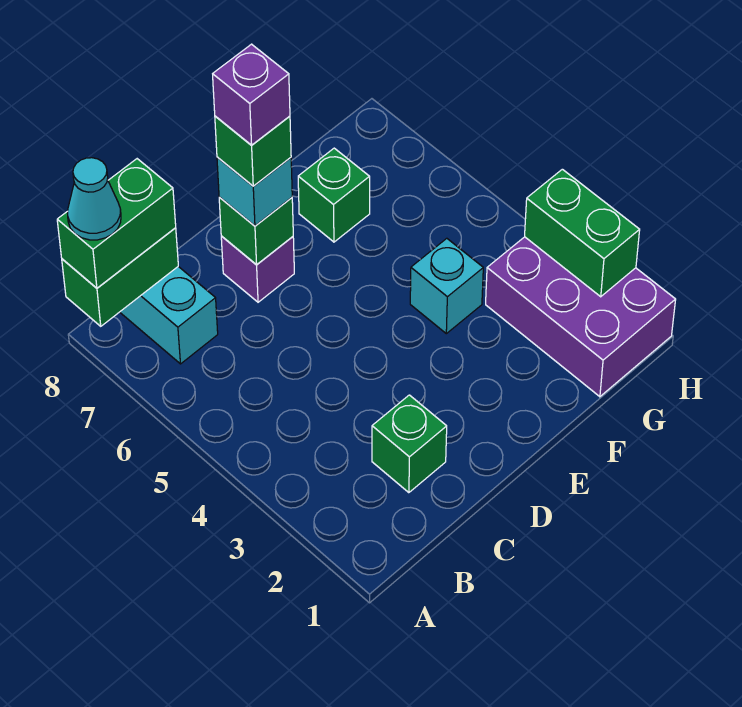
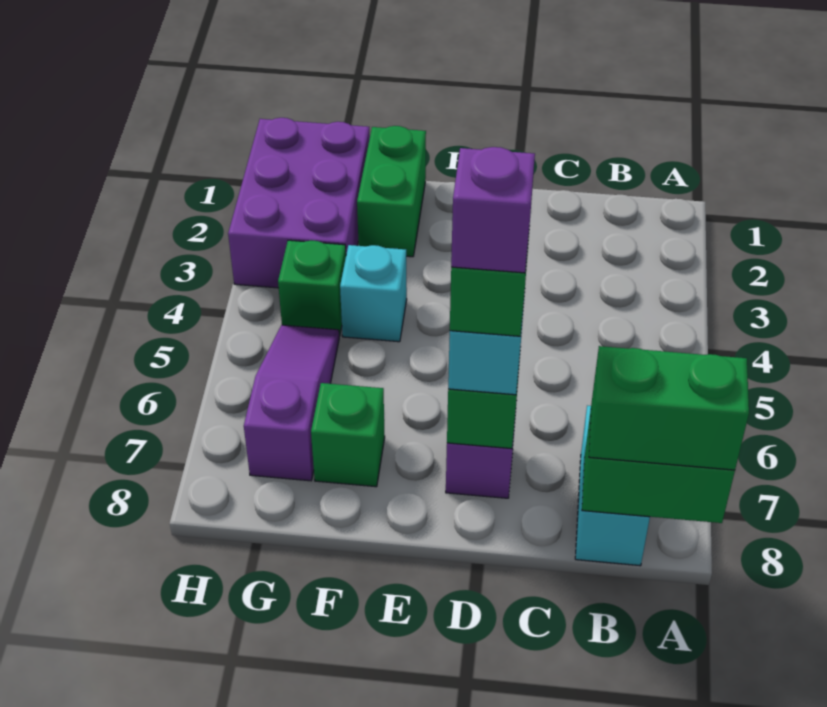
cyan cone A8 level 4 -> none
green brick C2 level 1 -> green brick G4 level 1
none -> purple slope G5:G7 level 1 top 7
green brick H2:H3 level 2 -> green brick F1:F2 level 1

